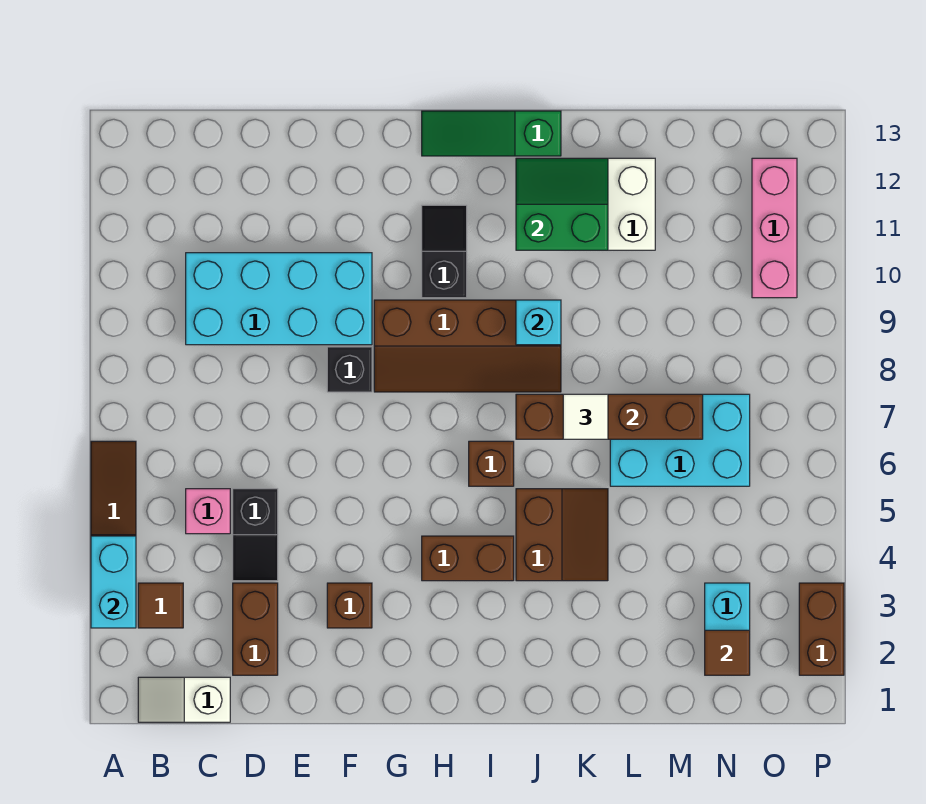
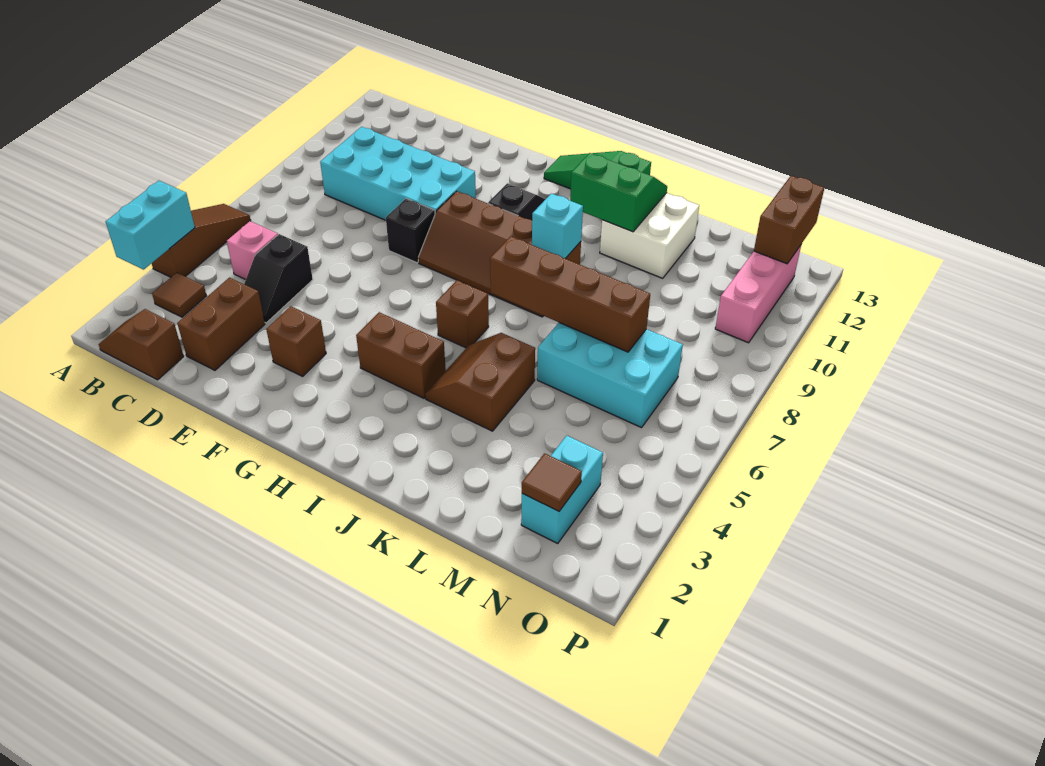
white slope B1:C1 level 1 top C -> brown slope B1:C1 level 1 top C
brown slope J4:K5 level 1 top J -> brown slope J4:K5 level 1 top K
white tile K7 level 3 -> none
brown brick P2:P3 level 1 -> brown brick O12:O13 level 2

